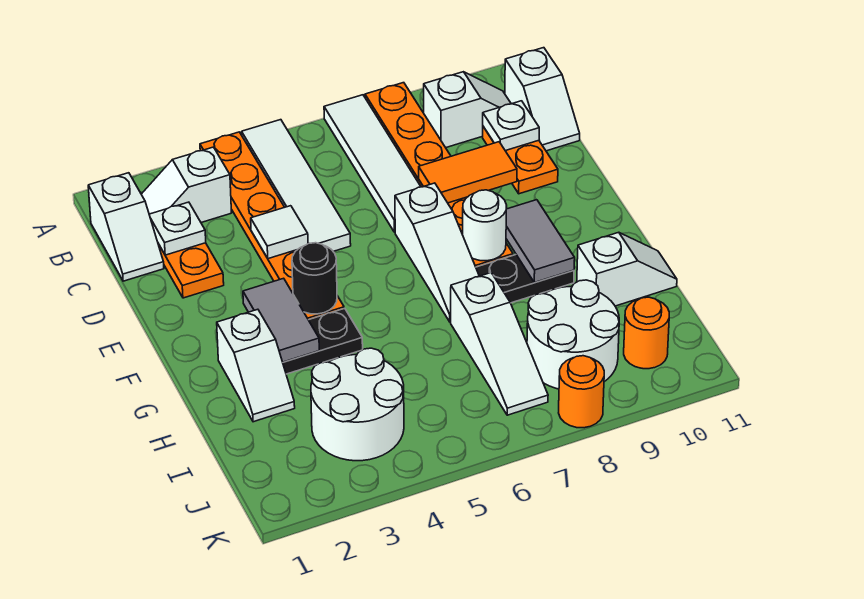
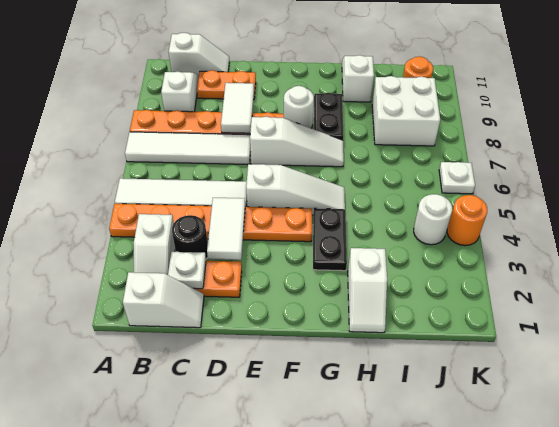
white plate C10 level 2 -> white plate K6 level 1
white tile D4 level 2 -> white tile D3:D4 level 2
orange tile D8:D9 level 2 -> white tile D8:D9 level 2
grey tile F3:G3 level 2 -> none
black round brick F4 level 2 -> black round brick C3 level 1
grey tile F9:G9 level 2 -> none
white slope G2:H2 level 1 top G -> white slope H1:H2 level 1 top 2
white slope H7:J7 level 1 top H -> white slope E5:G5 level 1 top E
white round brick I3:J4 level 1 -> white round brick J4 level 1
white round brick I8:J9 level 1 -> white brick I8:J9 level 1
orange round brick K8 level 1 -> orange round brick K4 level 1

